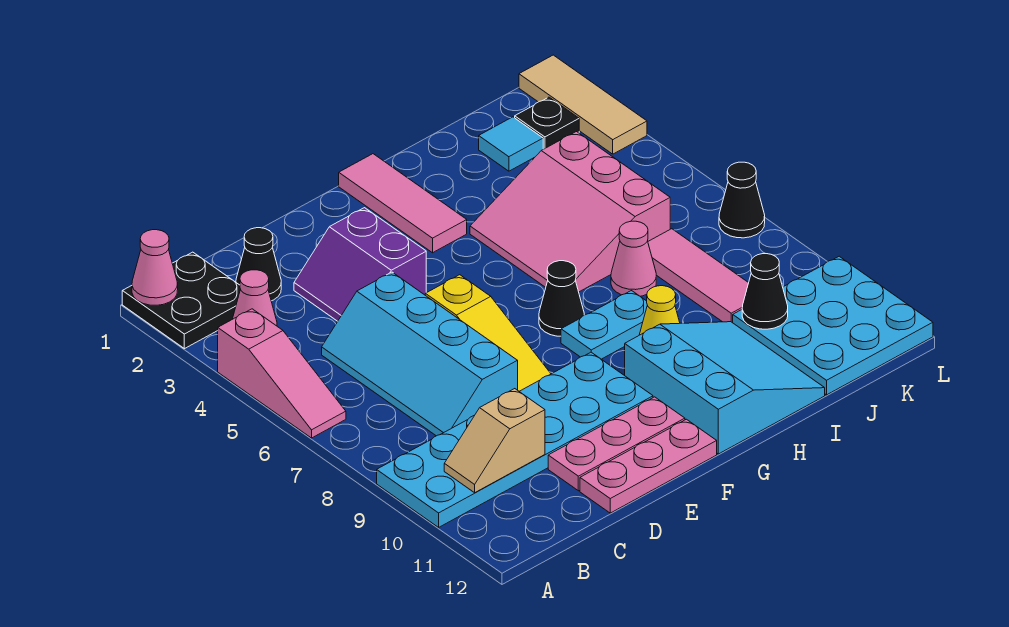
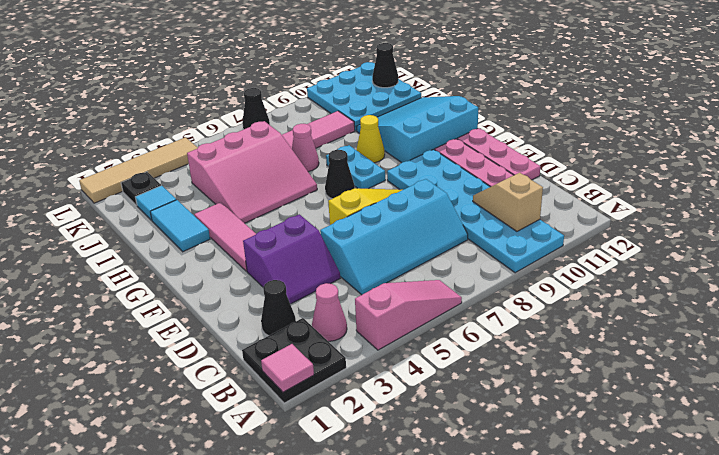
pink cone A1 level 2 -> pink tile A1 level 2
tan slope B10:C10 level 2 top C -> tan slope B10:C10 level 2 top B
pink tile G1:G3 level 1 -> pink tile F3:H3 level 1
none -> cyan tile H2:I2 level 1
black cone J10 level 2 -> black cone K12 level 2
tan tile L1:L3 level 1 -> tan tile L1:L4 level 1

